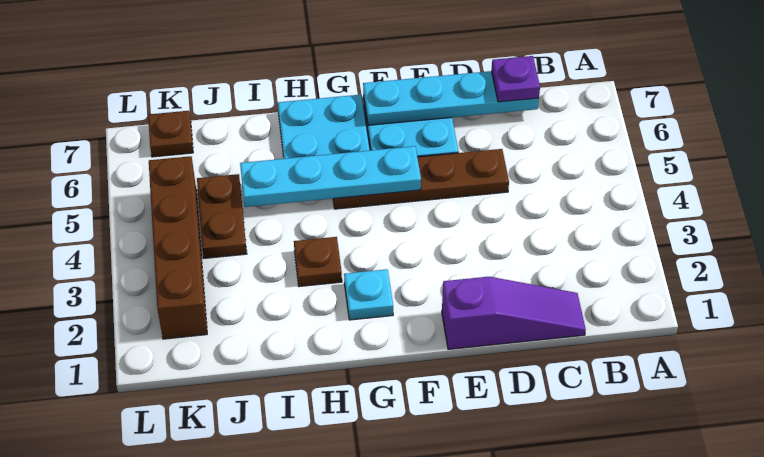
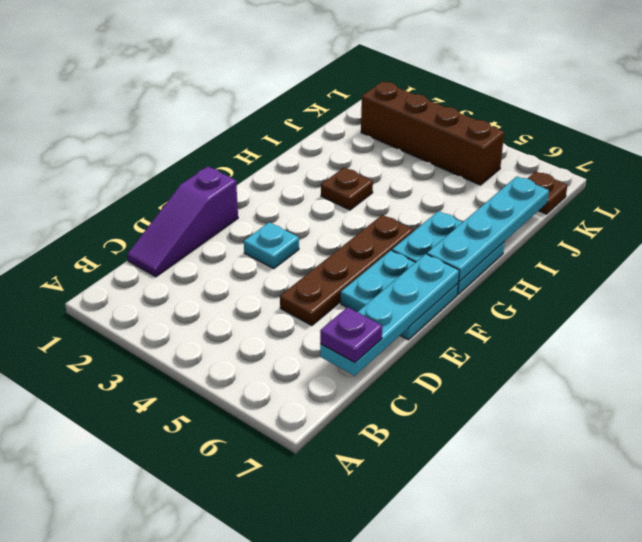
cyan plate F5:I5 level 2 -> cyan plate G7:J7 level 2
cyan plate G2 level 1 -> cyan plate E3 level 1
brown plate J4:J5 level 1 -> none

